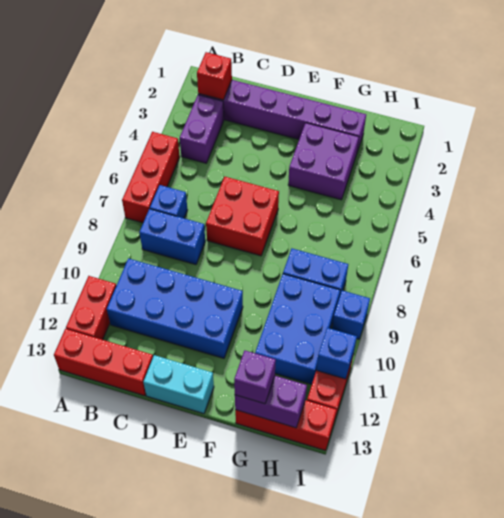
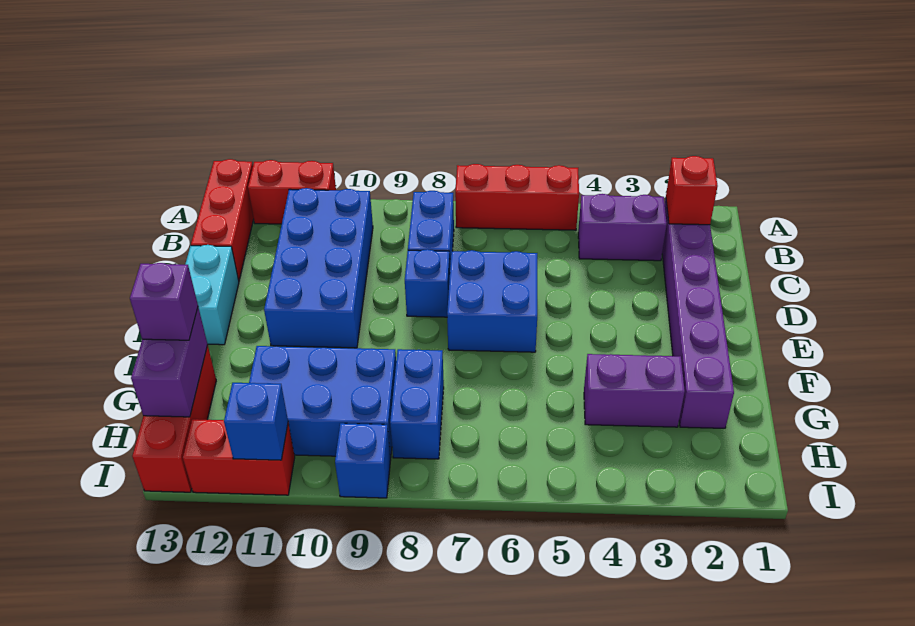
blue brick B7 level 1 -> blue brick D8 level 1
red brick D6:E7 level 1 -> blue brick D6:E7 level 1
purple brick F3:G4 level 1 -> purple brick G3:G4 level 1

